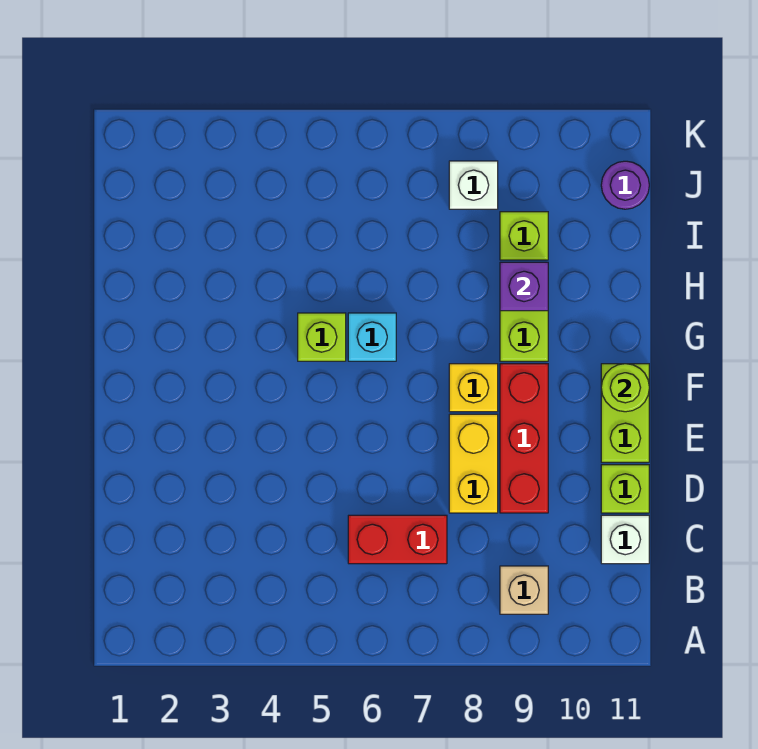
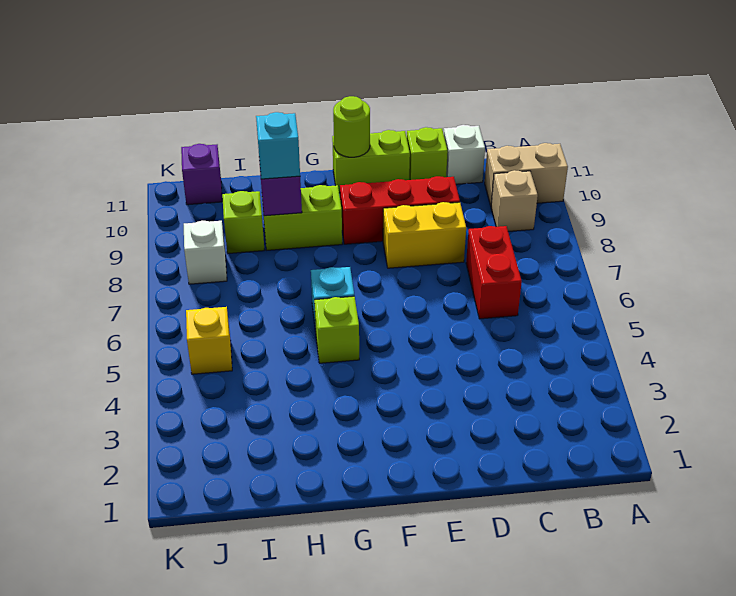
none -> tan brick A10:B10 level 1
yellow brick F8 level 1 -> yellow brick J5 level 1
none -> cyan brick H9 level 3
purple round brick J11 level 1 -> purple brick J11 level 1

